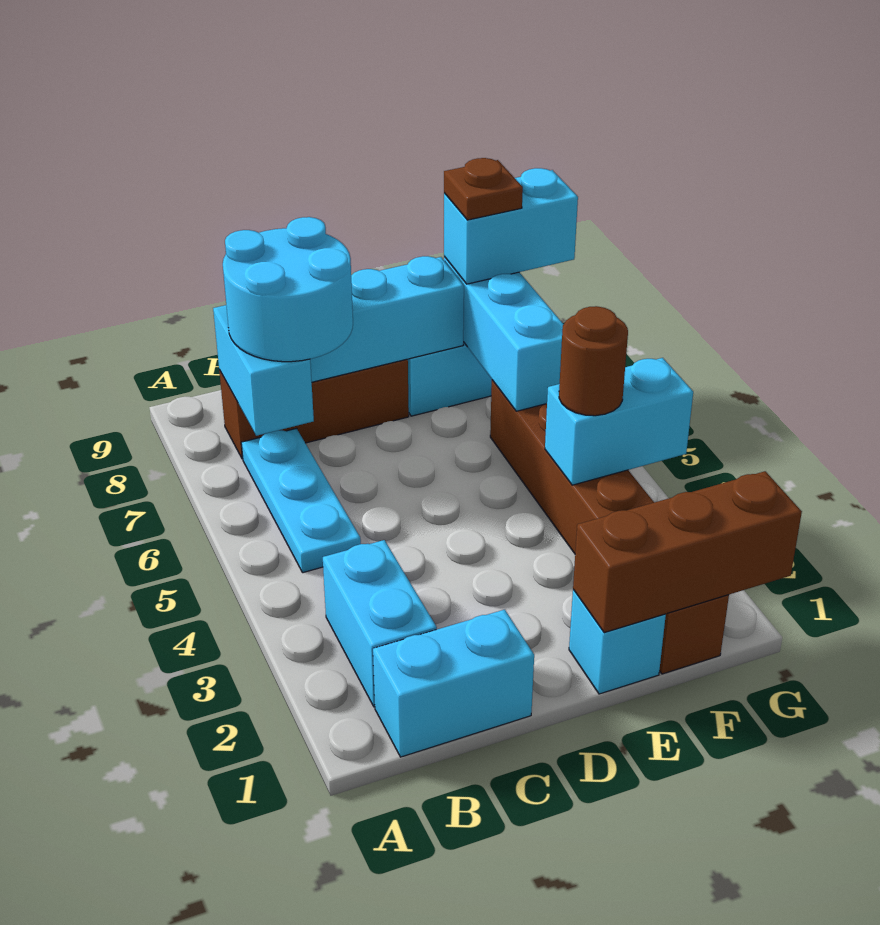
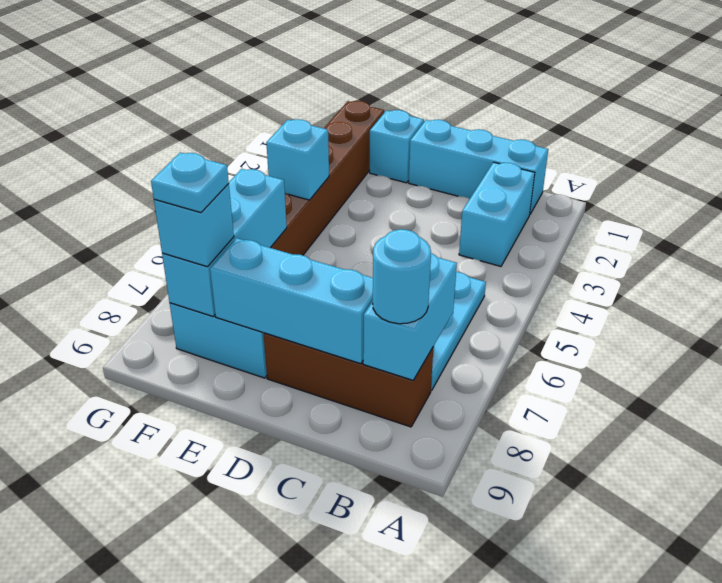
cyan brick B1:C1 level 1 -> cyan brick B1:D1 level 1
cyan round brick B7:C8 level 3 -> cyan round brick B8 level 3
brown brick E1:G1 level 2 -> none
cyan brick F4:G4 level 2 -> cyan brick F4 level 2
brown round brick F4 level 3 -> none
cyan brick F8:G8 level 3 -> cyan brick F8 level 3
brown plate F8 level 4 -> cyan plate F8 level 4

